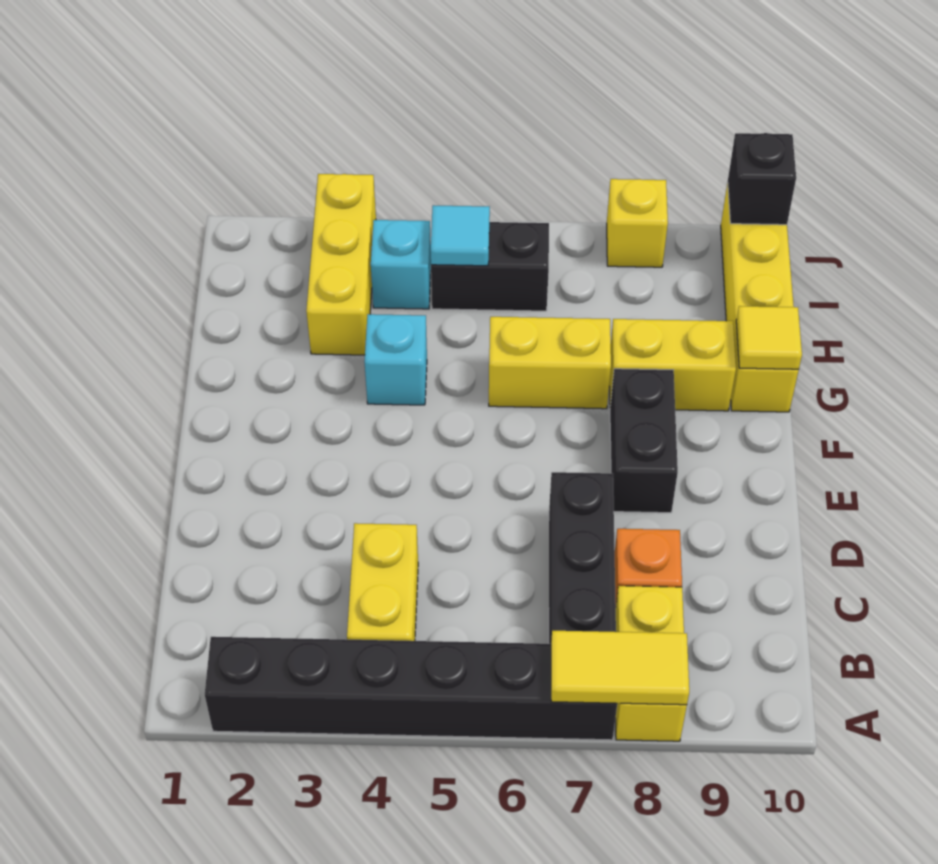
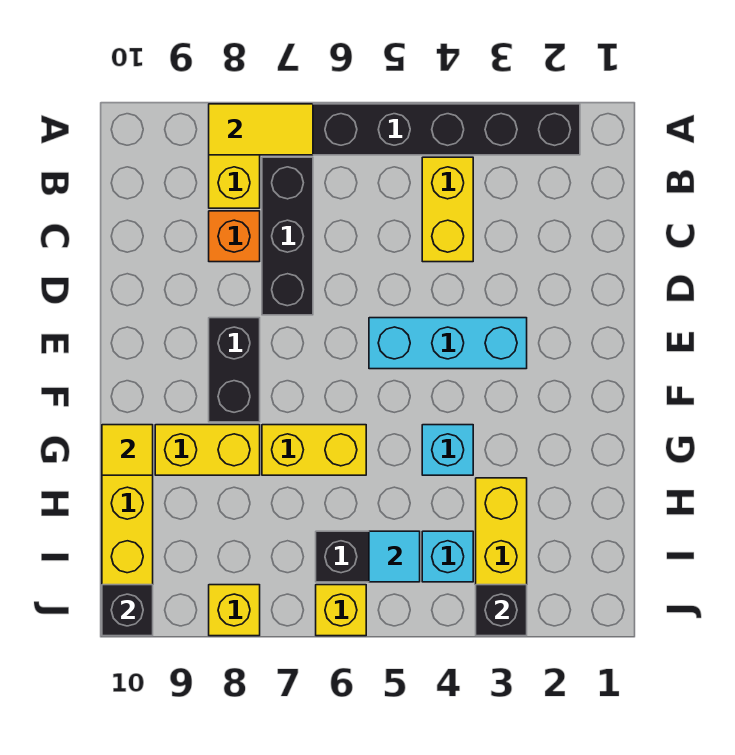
none -> cyan brick E3:E5 level 1
none -> black brick J3 level 2
none -> yellow brick J6 level 1

